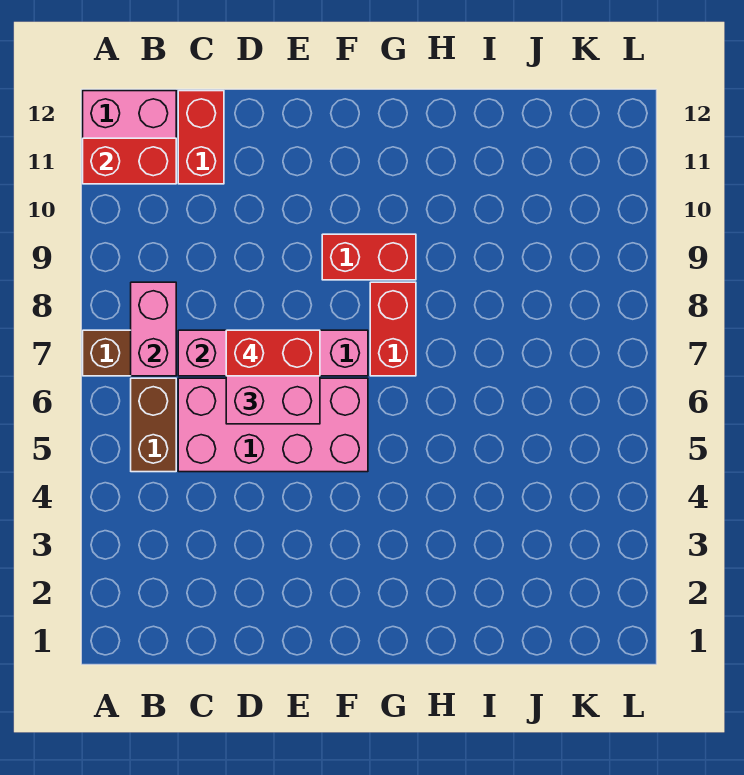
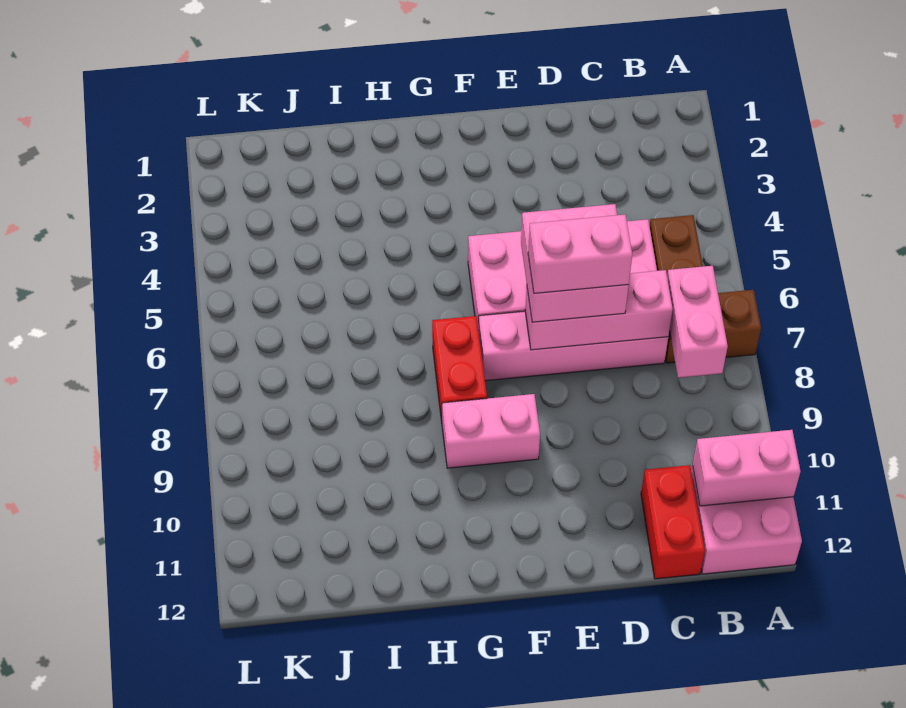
red brick A11:B11 level 2 -> pink brick A11:B11 level 2
red brick D7:E7 level 4 -> pink brick D7:E7 level 4
red brick F9:G9 level 1 -> pink brick F9:G9 level 1

